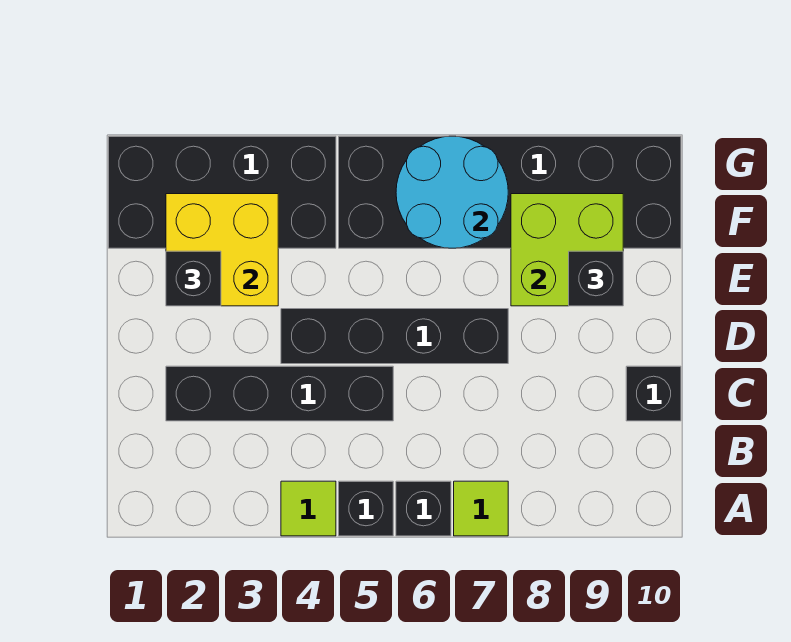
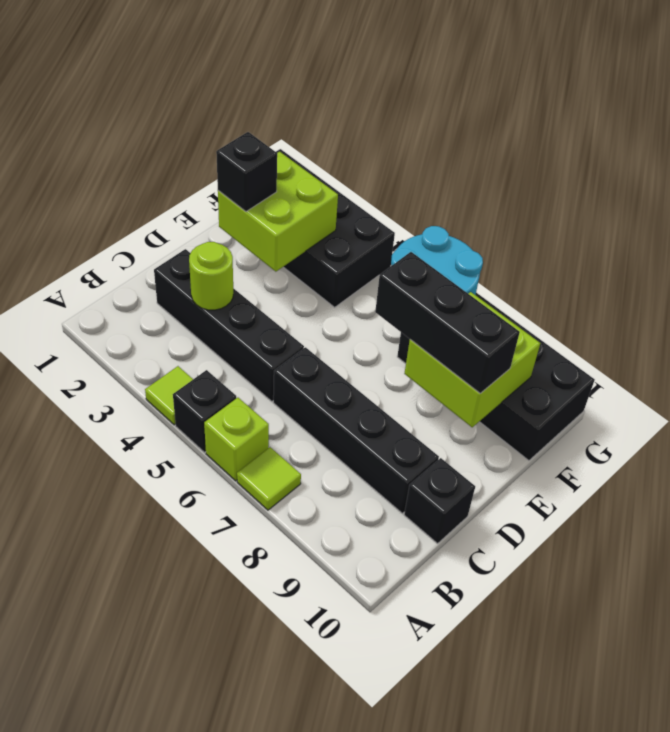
black brick A6 level 1 -> lime brick A6 level 1
none -> lime round brick C3 level 2
black brick D4:D7 level 1 -> black brick C6:C9 level 1
yellow brick E2:F3 level 2 -> lime brick E2:F3 level 2
black brick E9 level 3 -> black brick E7:E9 level 3
black brick F5:G10 level 1 -> black brick F7:G10 level 1

